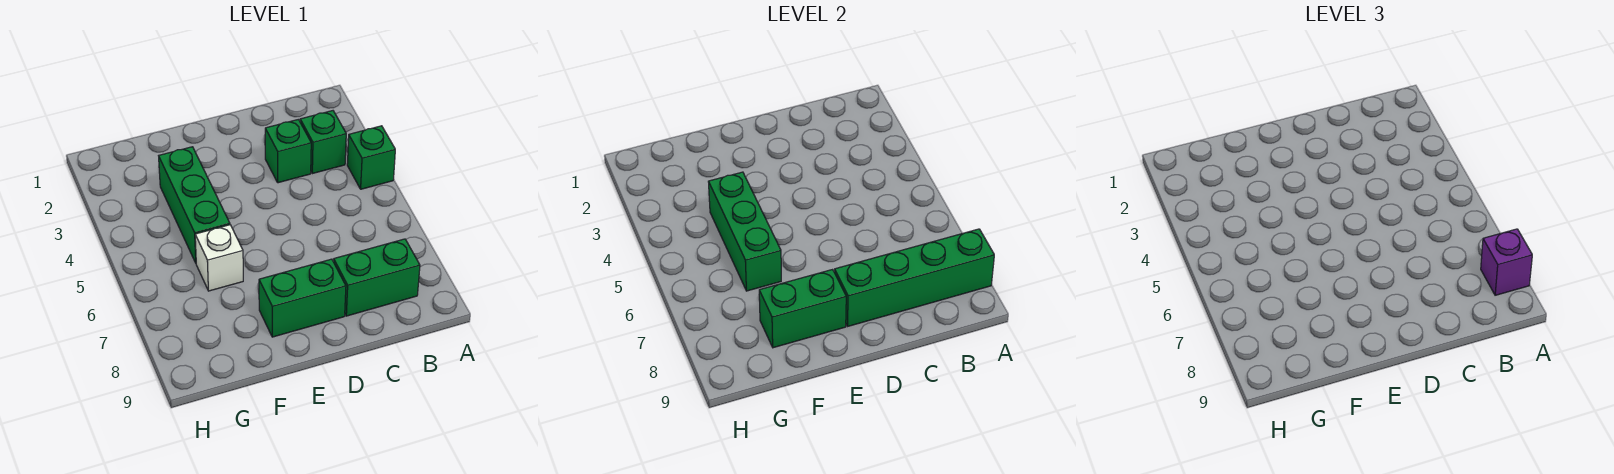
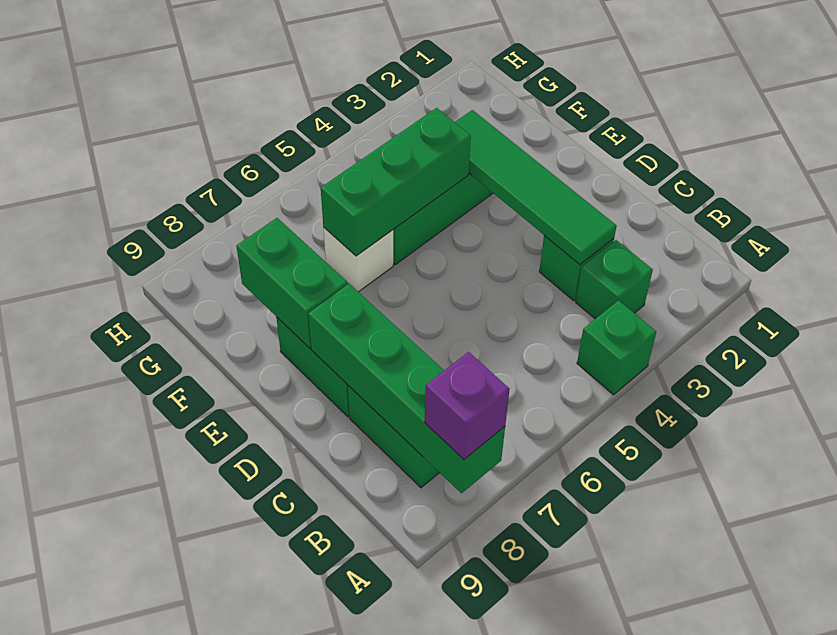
none -> green tile C3:F3 level 2

